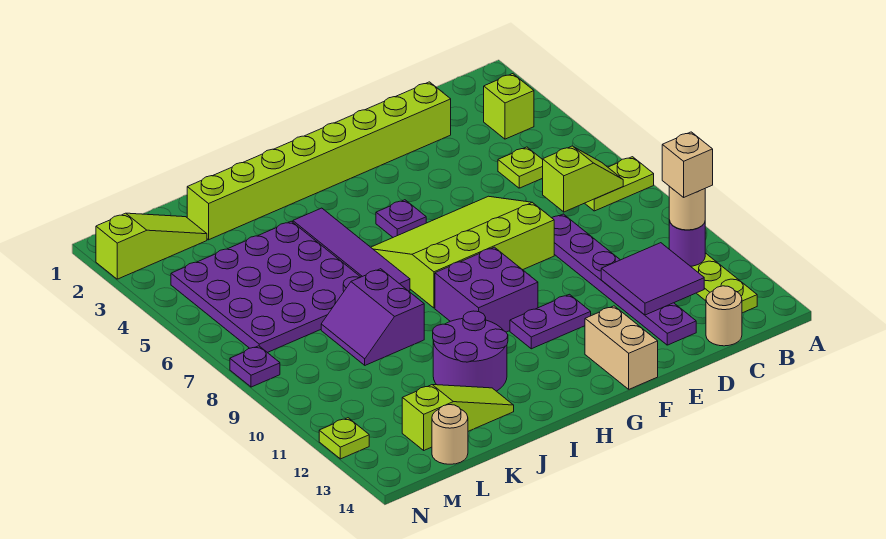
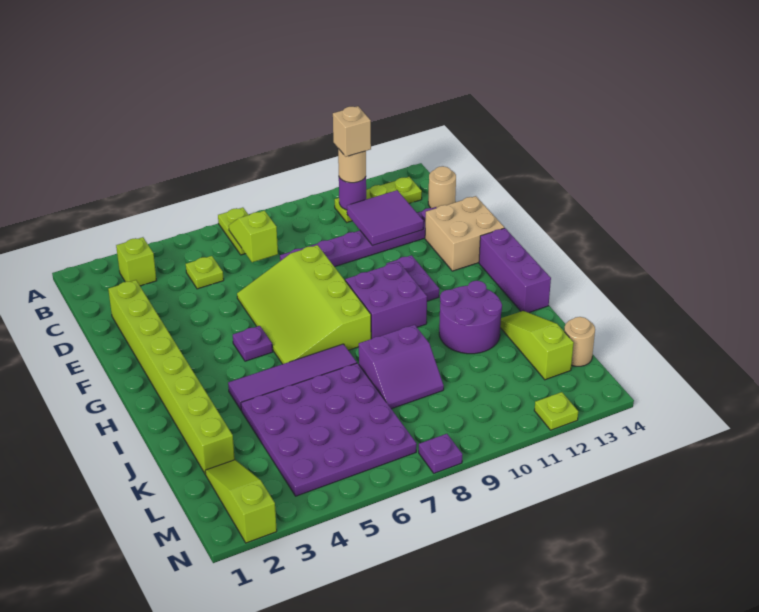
tan brick F13:F14 level 1 -> tan brick E13:F14 level 1
none -> purple brick G14:I14 level 1

